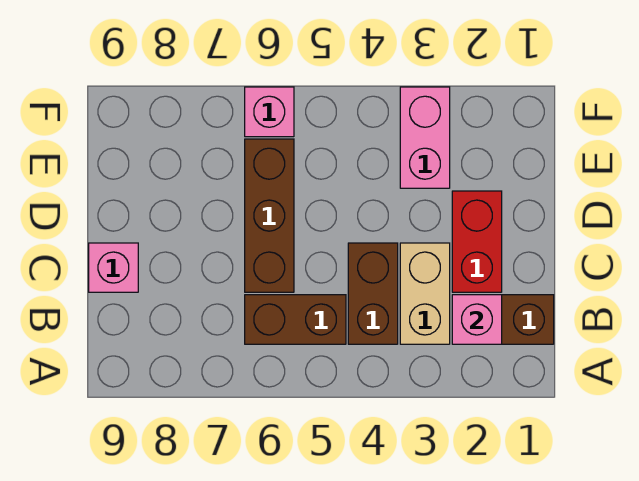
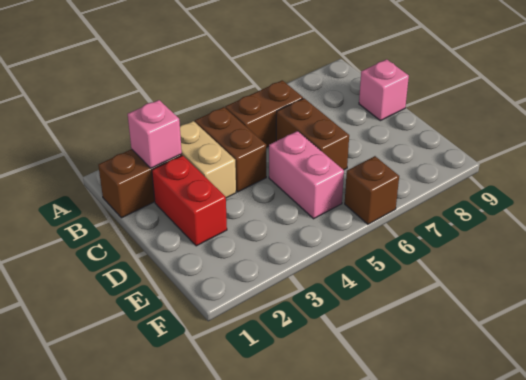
brown brick C6:E6 level 1 -> brown brick C6:D6 level 1
pink brick E3:F3 level 1 -> pink brick D5:E5 level 1
pink brick F6 level 1 -> brown brick F6 level 1

